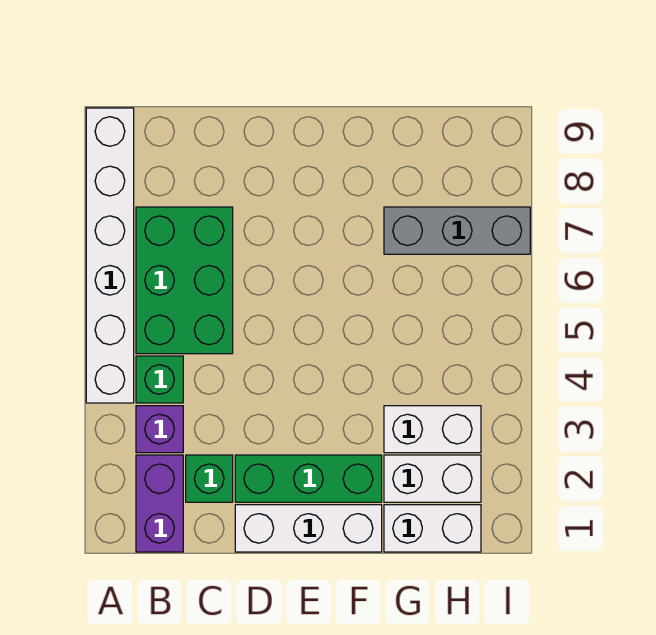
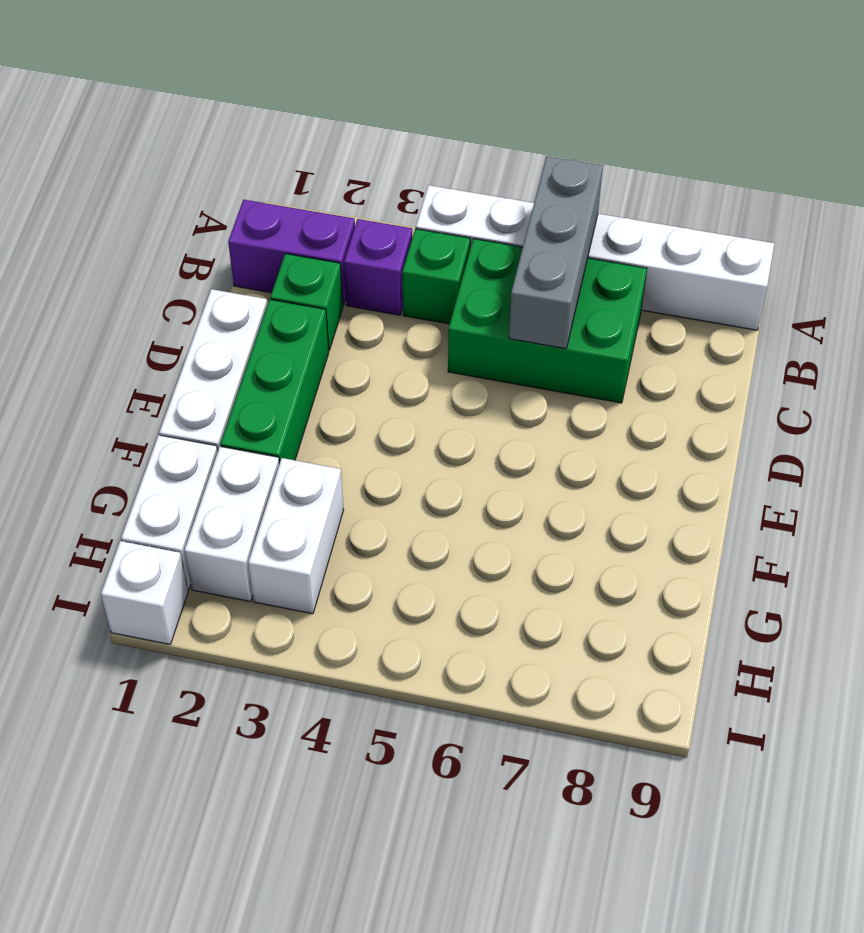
grey brick G7:I7 level 1 -> grey brick A6:C6 level 2
none -> white brick I1 level 1

